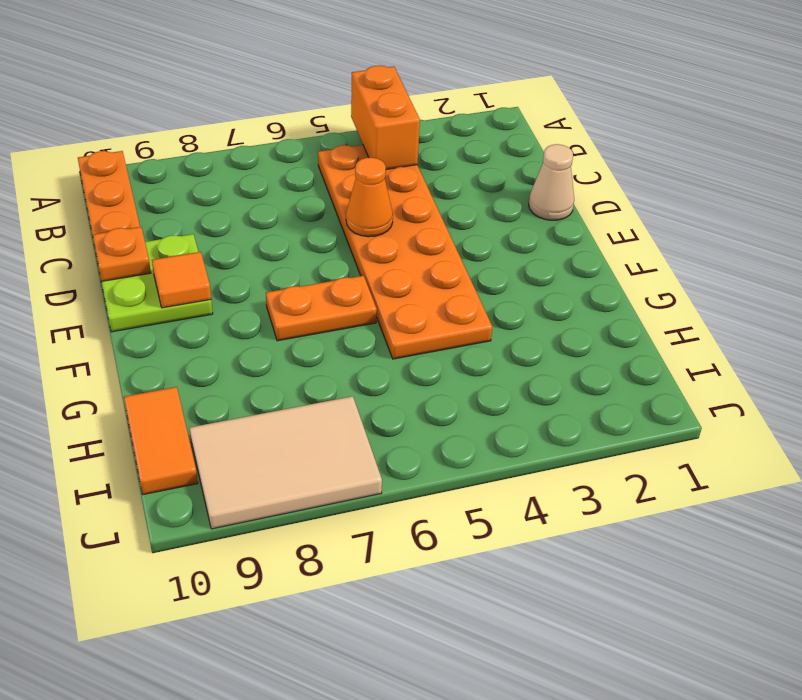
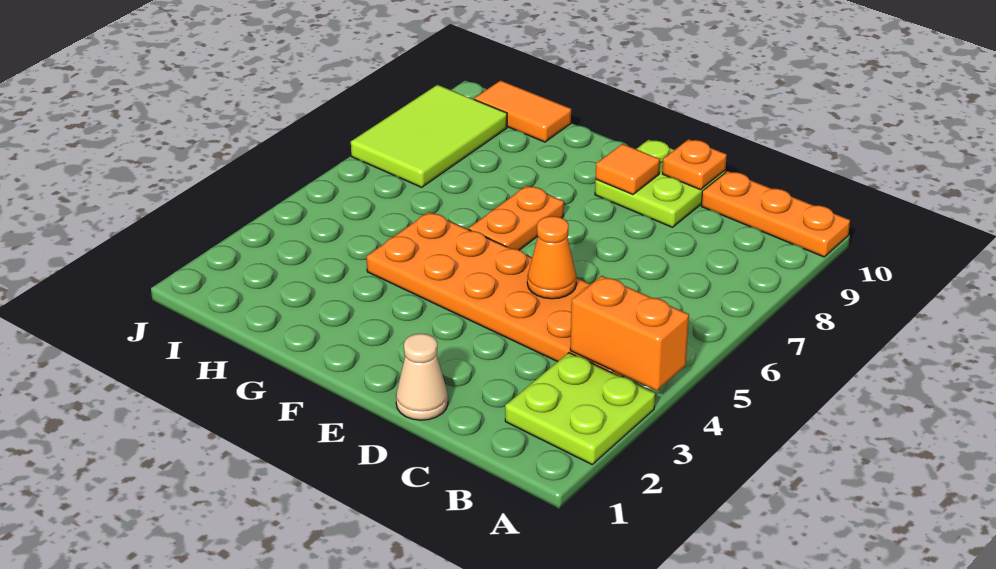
none -> lime plate A2:B3 level 1
tan tile I7:J9 level 1 -> lime tile I7:J9 level 1

